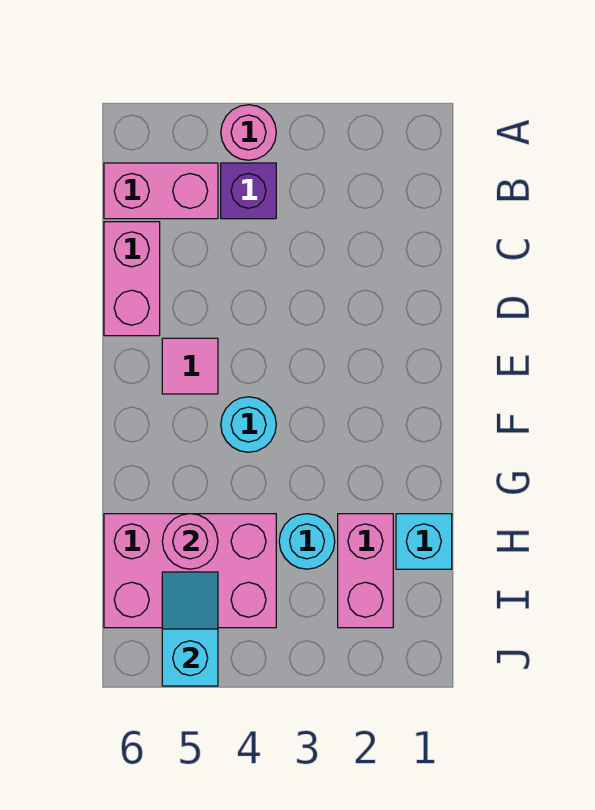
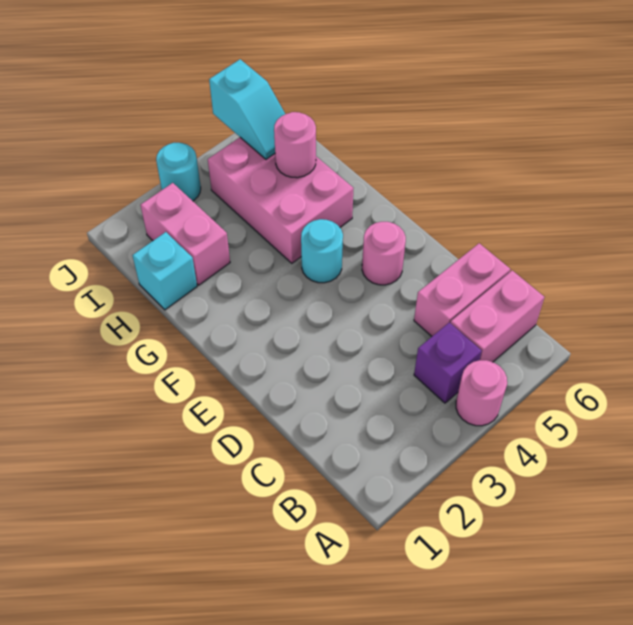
pink brick C6:D6 level 1 -> pink brick C5:C6 level 1
pink tile E5 level 1 -> pink round brick E5 level 1
cyan round brick H3 level 1 -> cyan round brick J3 level 1
pink brick H4:I6 level 1 -> pink brick G4:I5 level 1

